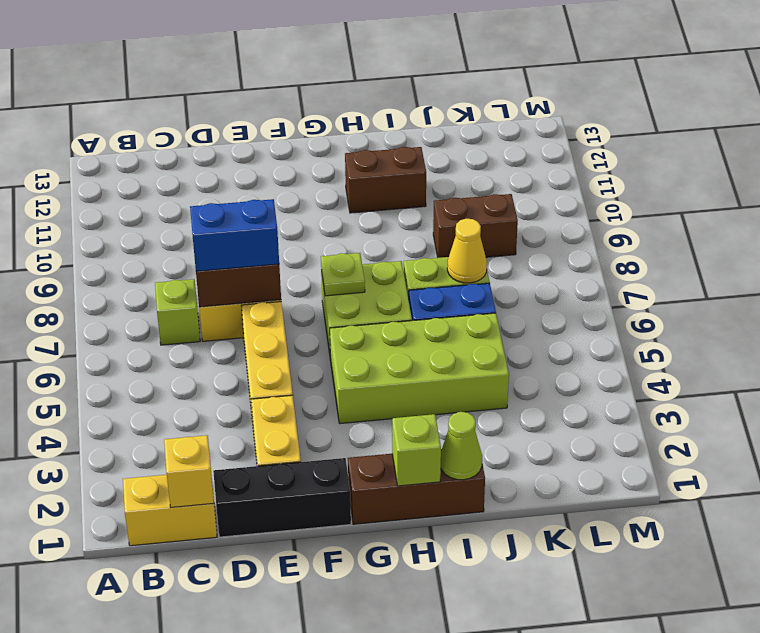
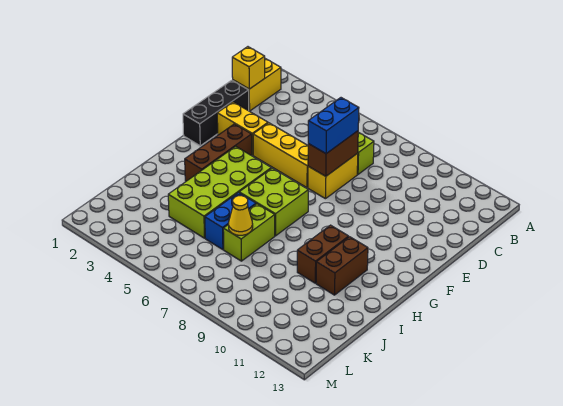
brown brick G1:I1 level 1 -> brown brick F3:H3 level 1
lime plate G7 level 2 -> none
lime brick H1 level 2 -> none
lime cone I1 level 2 -> none
brown brick J9:K9 level 1 -> brown brick H10:I10 level 1

